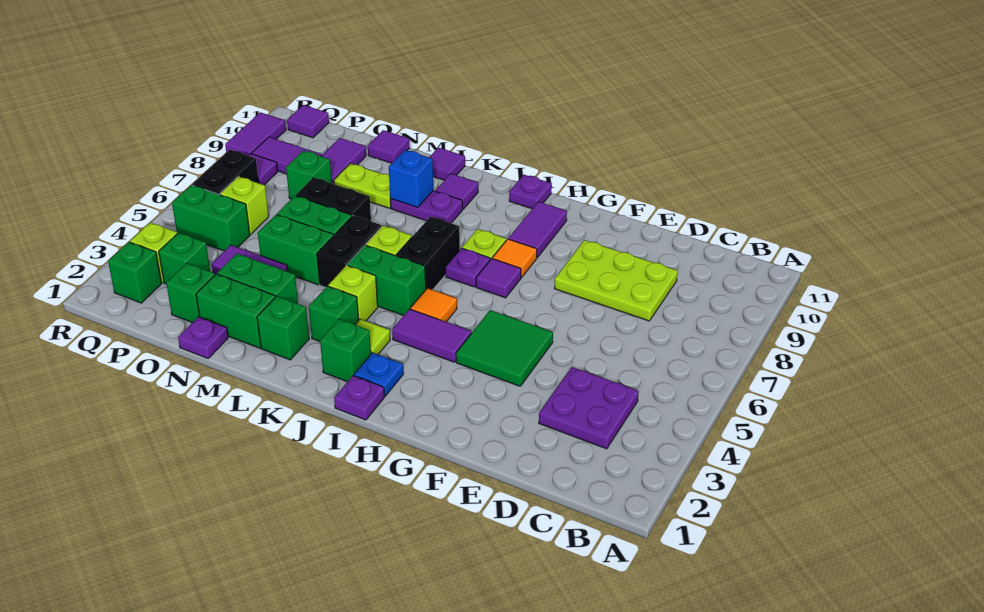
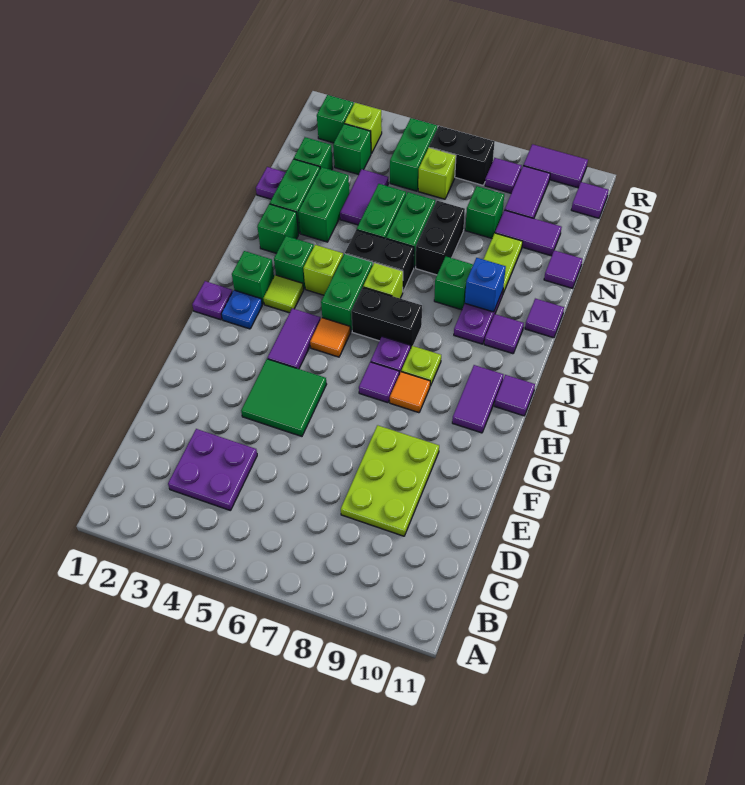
purple tile H9:H10 level 1 -> purple tile H10:I10 level 1
purple plate I11 level 1 -> purple tile I11 level 1
none -> green brick L8 level 1

